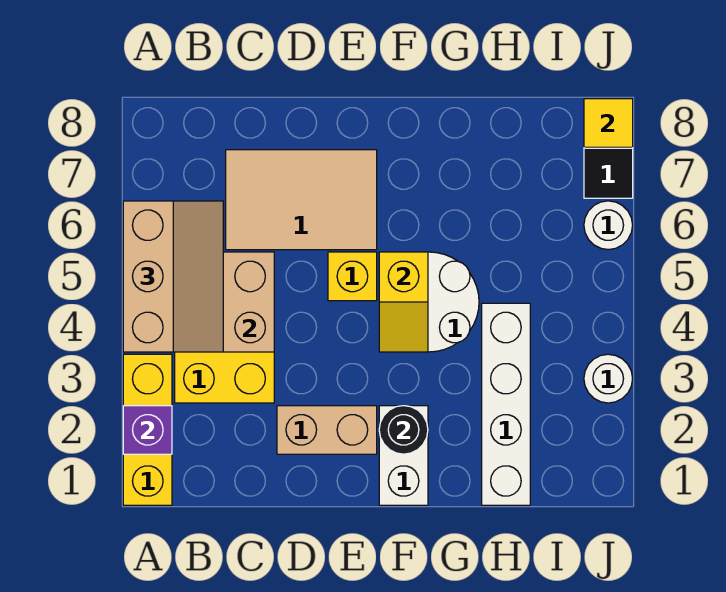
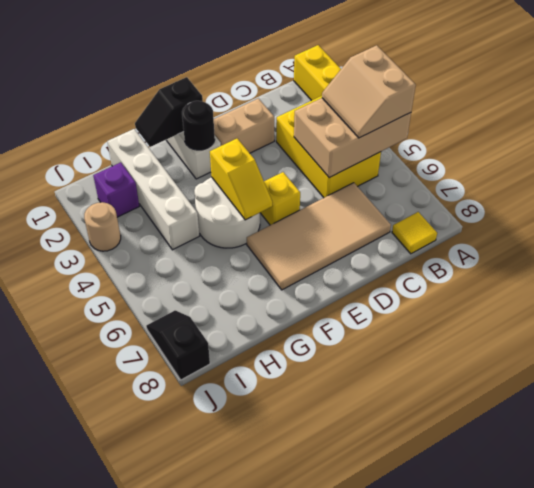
purple brick A2 level 2 -> purple brick I2 level 1
tan slope A4:B6 level 3 top A -> tan slope A4:B5 level 3 top A
tan tile C6:E7 level 1 -> tan tile C6:F7 level 1
none -> black slope F1:G1 level 2 top F
yellow slope F4:F5 level 2 top 5 -> yellow slope F4:F5 level 2 top 4
white round brick J3 level 1 -> tan round brick J3 level 1
white round brick J6 level 1 -> none
yellow tile J8 level 2 -> yellow tile B8 level 1

